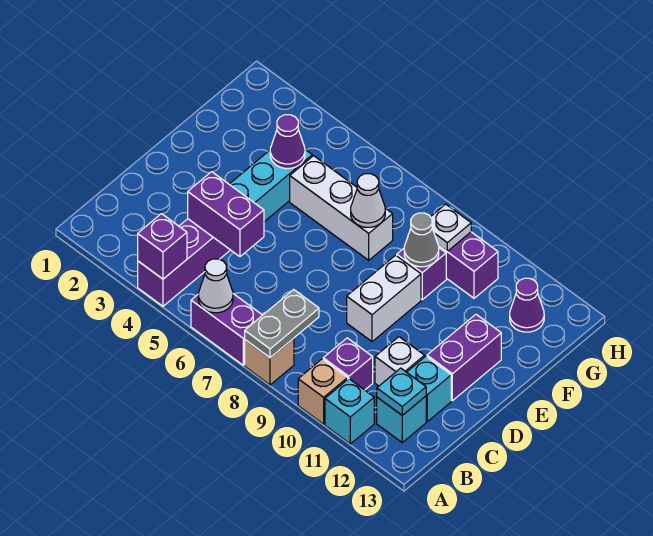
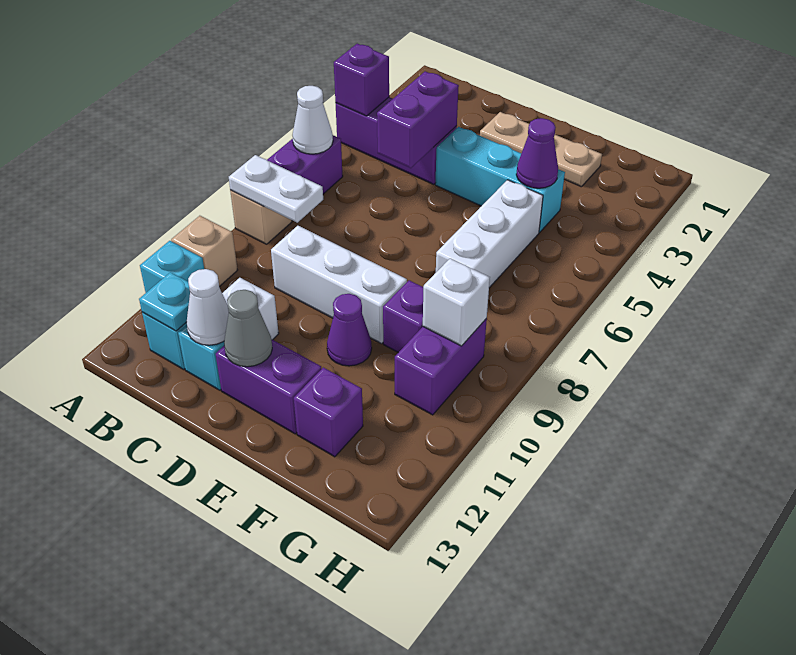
grey plate A8:B8 level 2 -> white plate A8:B8 level 2
purple brick B10 level 1 -> purple brick F12 level 1
none -> tan plate D2:F2 level 1
white brick D9:E9 level 1 -> white brick C9:E9 level 1
white cone F7 level 2 -> white cone C12 level 2
grey cone F9 level 2 -> grey cone D12 level 2
white plate G9 level 2 -> white brick G9 level 2
purple cone G12 level 1 -> purple cone E10 level 1

